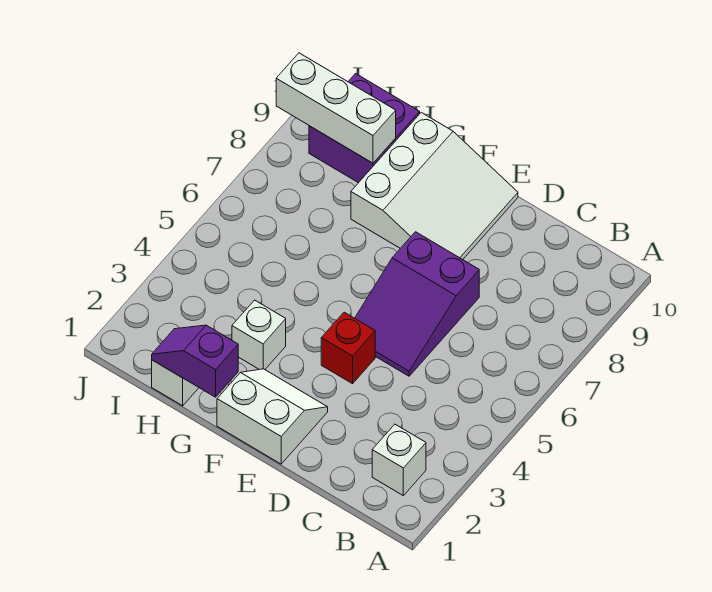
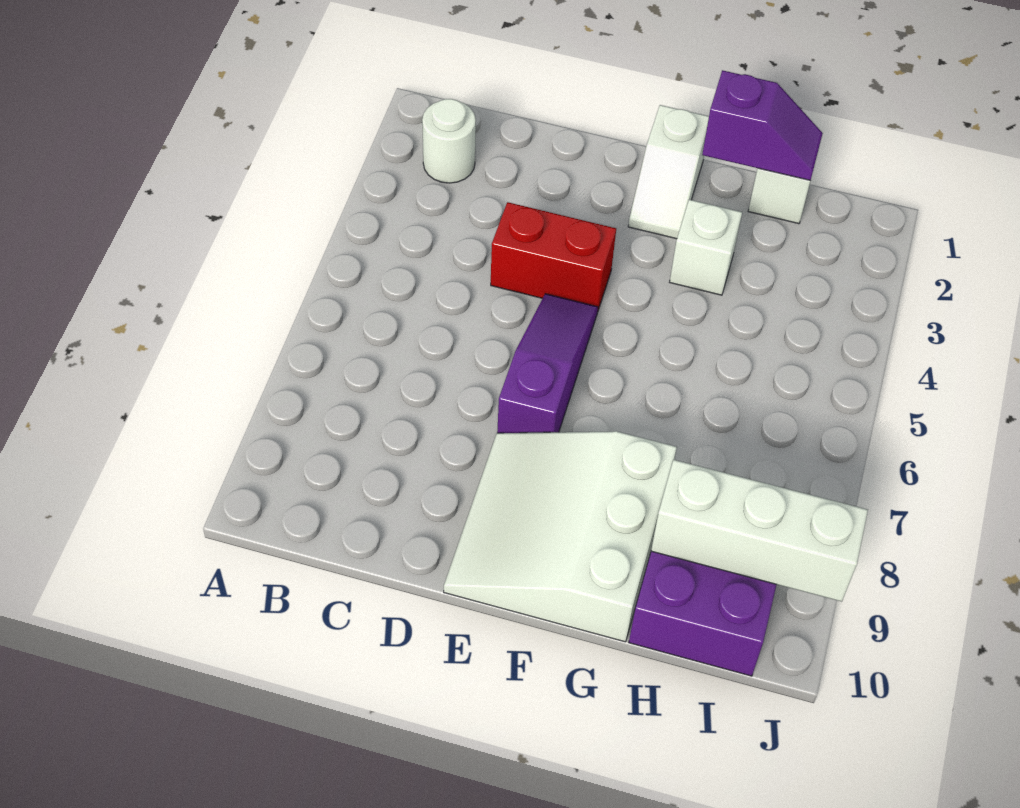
white brick B2 level 1 -> white round brick B2 level 1
purple slope D5:E7 level 1 top 7 -> purple slope E5:E7 level 1 top 7
white slope E1:F2 level 1 top 1 -> white slope F1:F2 level 1 top 1
red brick E4 level 1 -> red brick D4:E4 level 1

